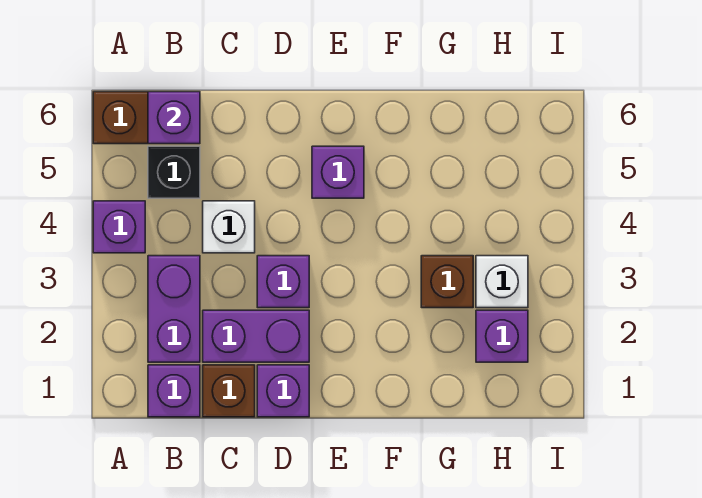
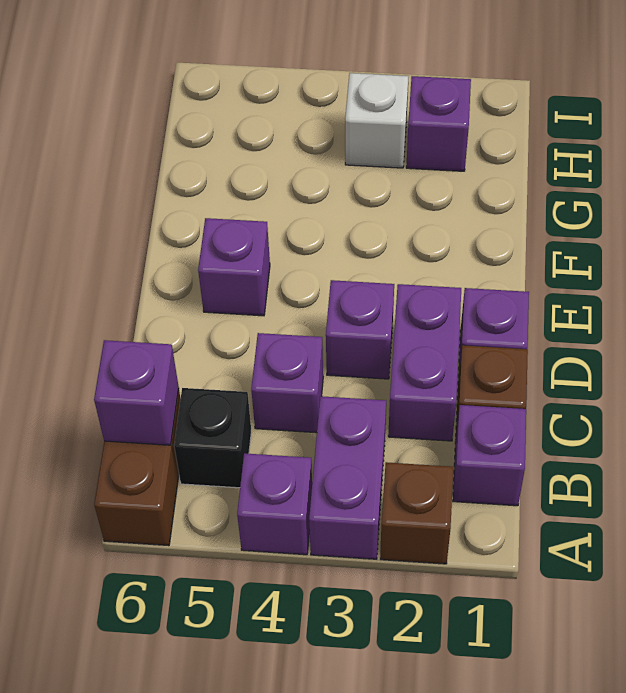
purple brick B2:B3 level 1 -> purple brick A3:B3 level 1
white brick C4 level 1 -> purple brick C4 level 1
brown brick G3 level 1 -> brown brick A2 level 1

